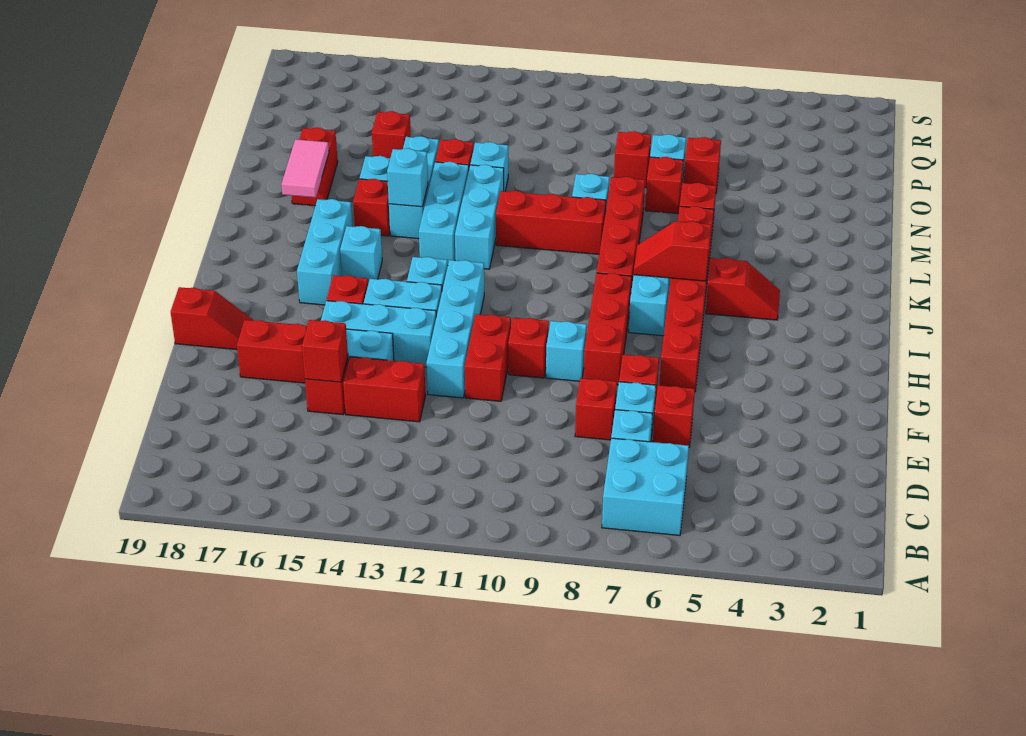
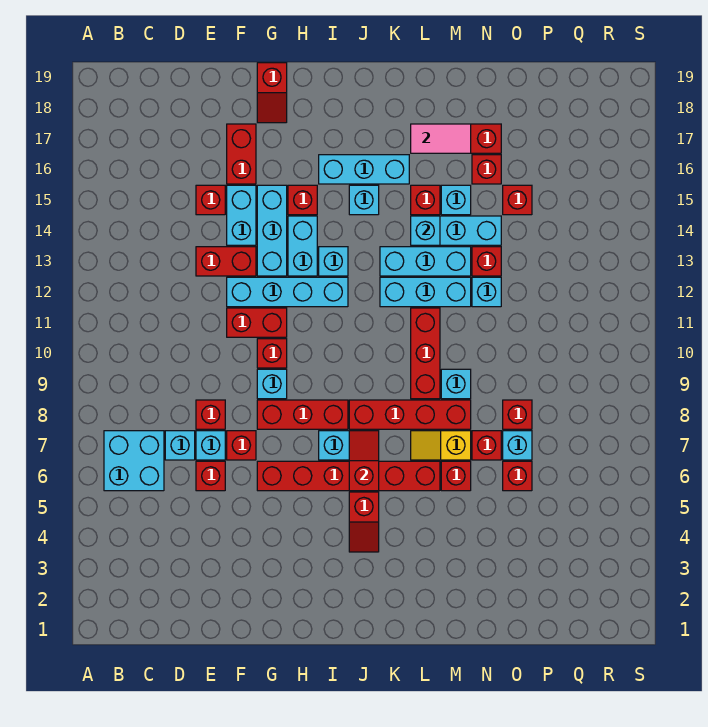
red brick E13:E14 level 1 -> red brick E13:F13 level 1
red brick E15 level 2 -> red brick N16 level 1
none -> yellow slope L7:M7 level 1 top M

